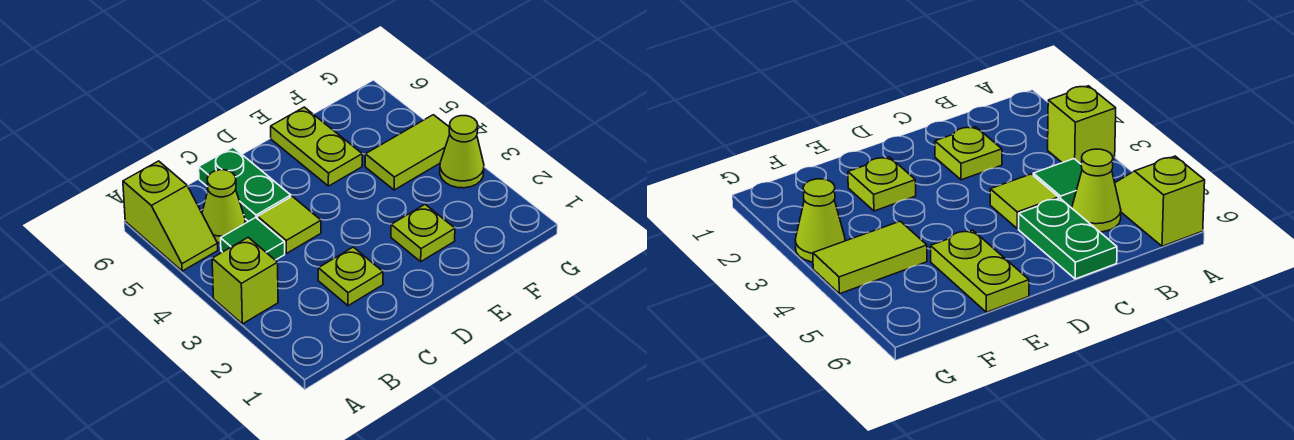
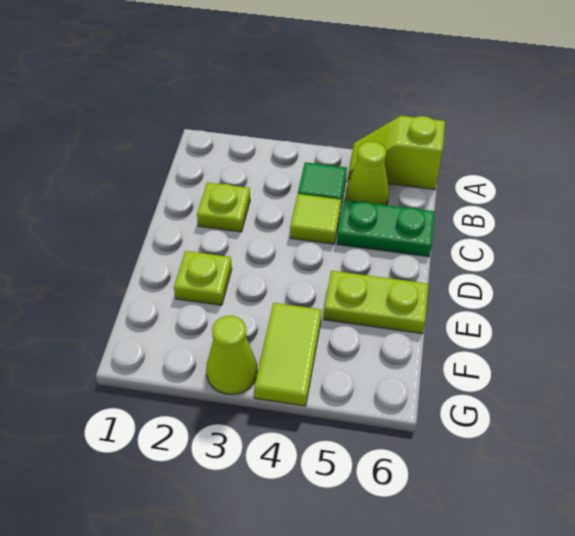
lime brick A3 level 1 -> none

